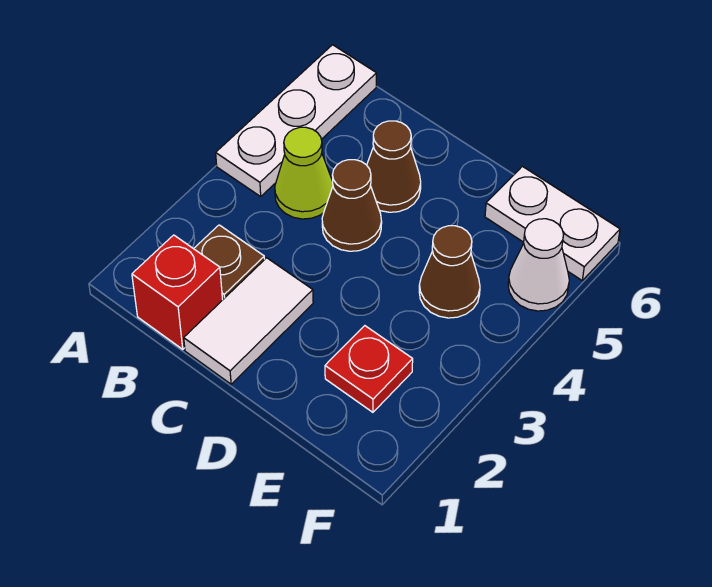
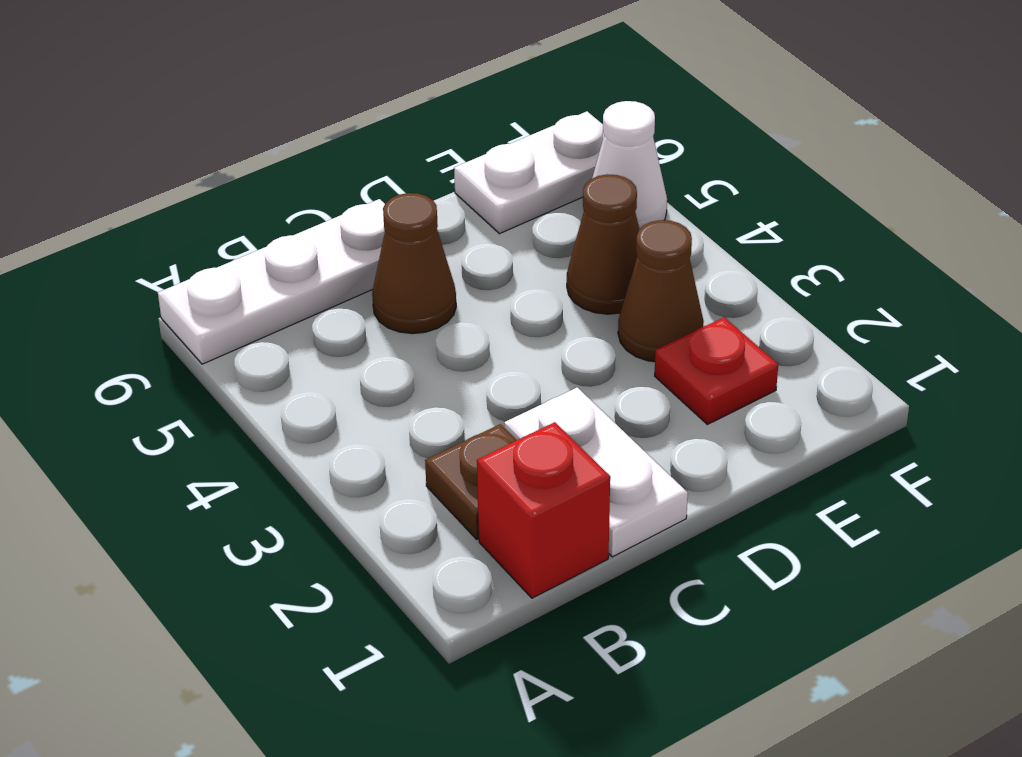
white plate A4:A6 level 1 -> white plate A6:C6 level 1
lime cone B4 level 1 -> none
white tile C1:C2 level 1 -> white plate C1:C2 level 1
brown cone C4 level 1 -> brown cone E3 level 1

